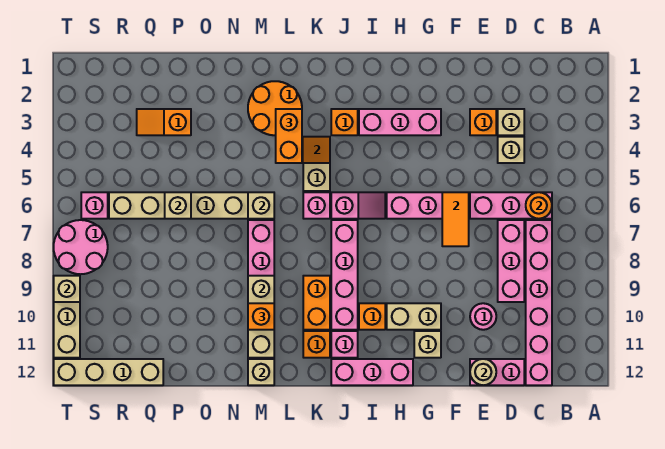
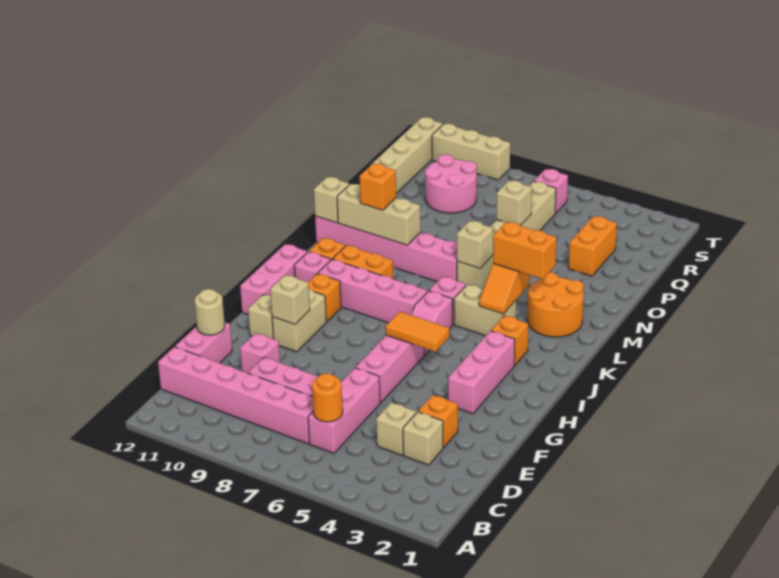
pink round brick E10 level 1 -> pink brick E10 level 1
orange tile F6:F7 level 2 -> orange tile H5:H6 level 2
orange slope P3:Q3 level 1 top P -> orange brick P3:Q3 level 1
pink round brick S7:T8 level 1 -> pink round brick Q9:R10 level 1
tan brick T9 level 2 -> tan brick G10 level 2

